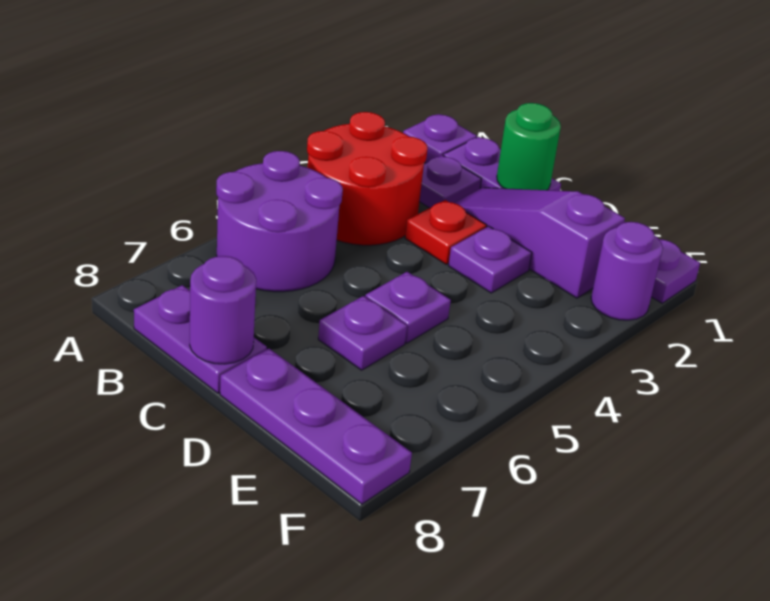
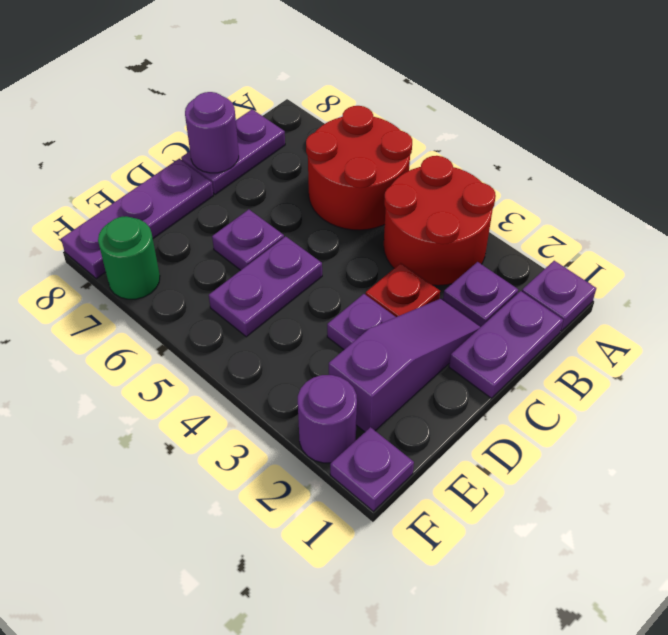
purple round brick A5:B6 level 1 -> red round brick A5:B6 level 1
green round brick C1 level 2 -> green round brick F7 level 1
purple plate D5 level 1 -> purple plate D5:E5 level 1

